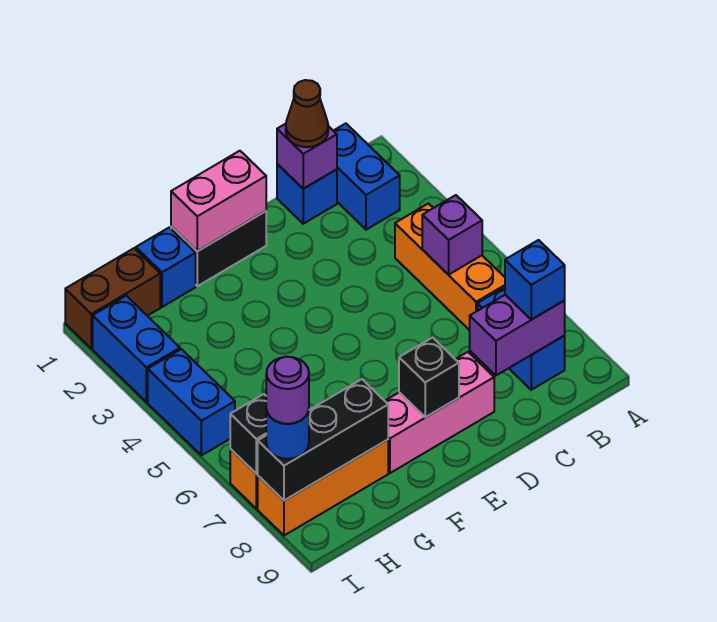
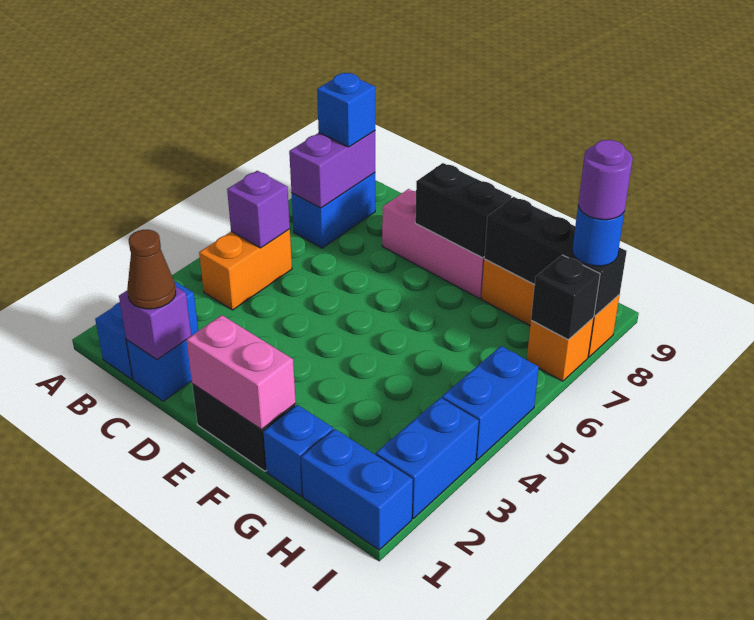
orange brick B4:B6 level 1 -> orange brick B4:B5 level 1
purple brick B8:C8 level 2 -> purple brick B7:B8 level 2
black brick E8 level 2 -> black brick E8:F8 level 2
brown brick H1:I1 level 1 -> blue brick H1:I1 level 1

